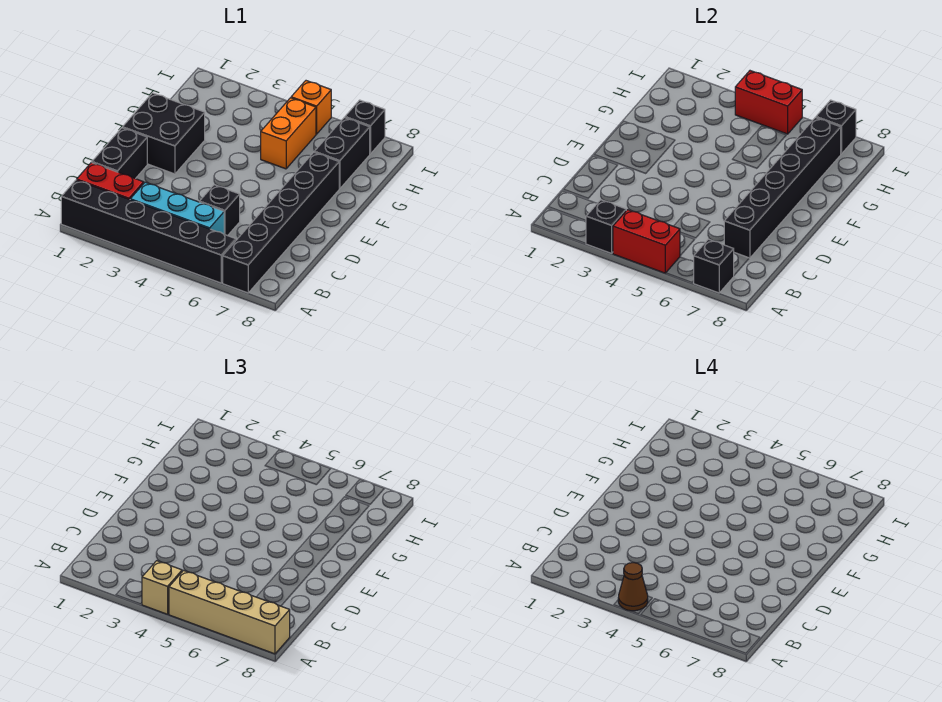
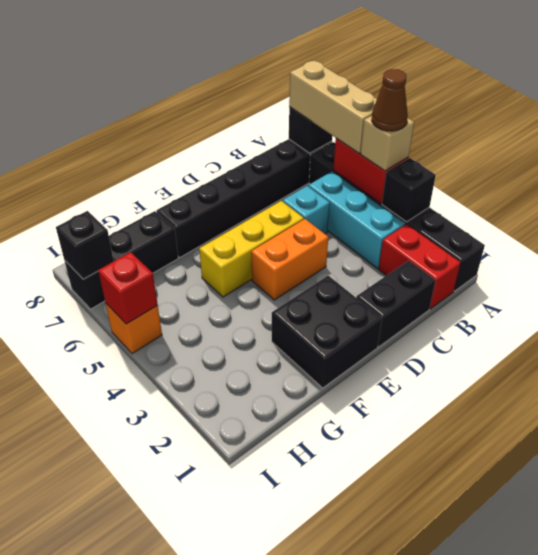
tan brick A5:A8 level 3 -> tan brick A5:A7 level 3
black brick C5 level 1 -> cyan brick C5 level 1
black brick C7:H7 level 2 -> none
none -> yellow brick D5:F5 level 1
orange brick G5:H5 level 1 -> orange brick D4:E4 level 1
red brick I4:I5 level 2 -> red brick I5 level 2

